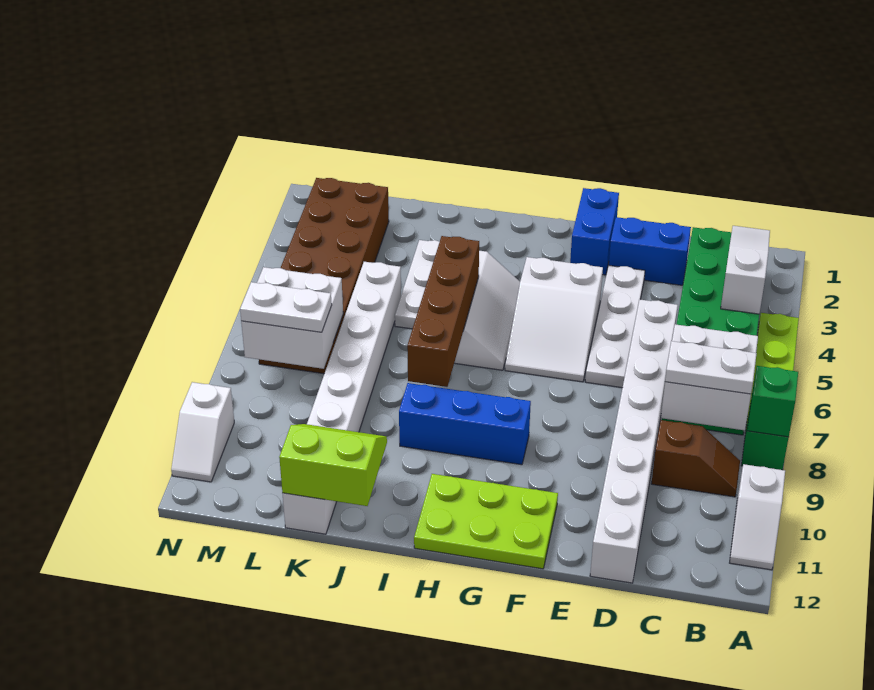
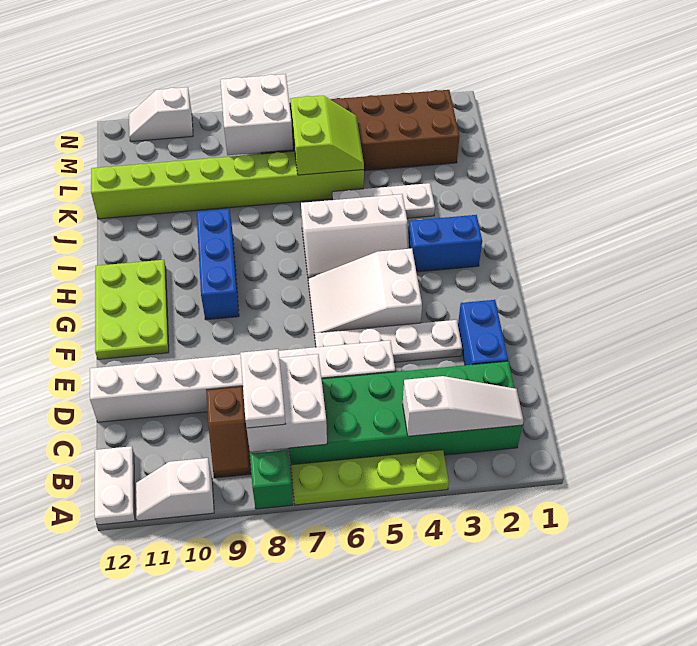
green brick A8 level 2 -> none
blue brick F1:F2 level 1 -> blue brick H2:H3 level 1
brown brick I5:I8 level 2 -> none
lime slope J11:K12 level 2 top 12 -> lime slope K5:L6 level 2 top 6
white brick K5:K12 level 1 -> lime brick K5:K12 level 1
white plate L8:M8 level 3 -> white plate A12:B12 level 1

